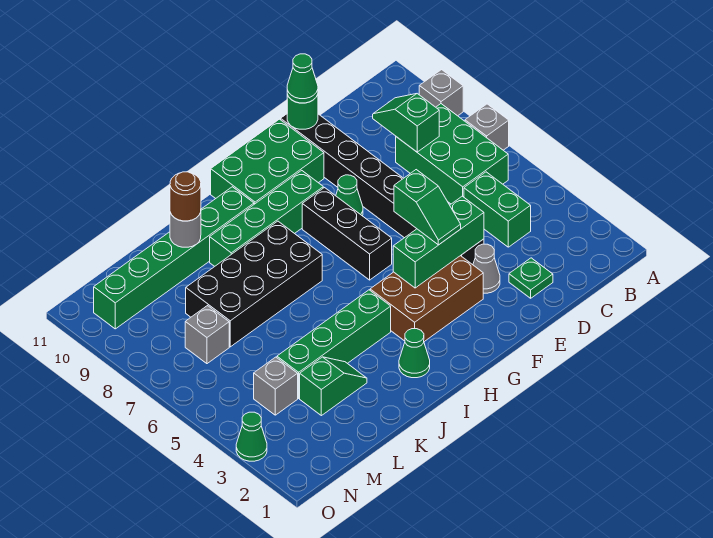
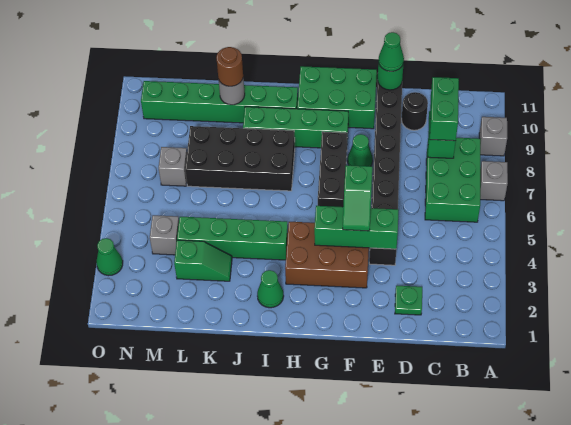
green brick C4:C5 level 1 -> green brick C8:C9 level 3
none -> black round brick D10 level 1
grey cone E3 level 1 -> none

